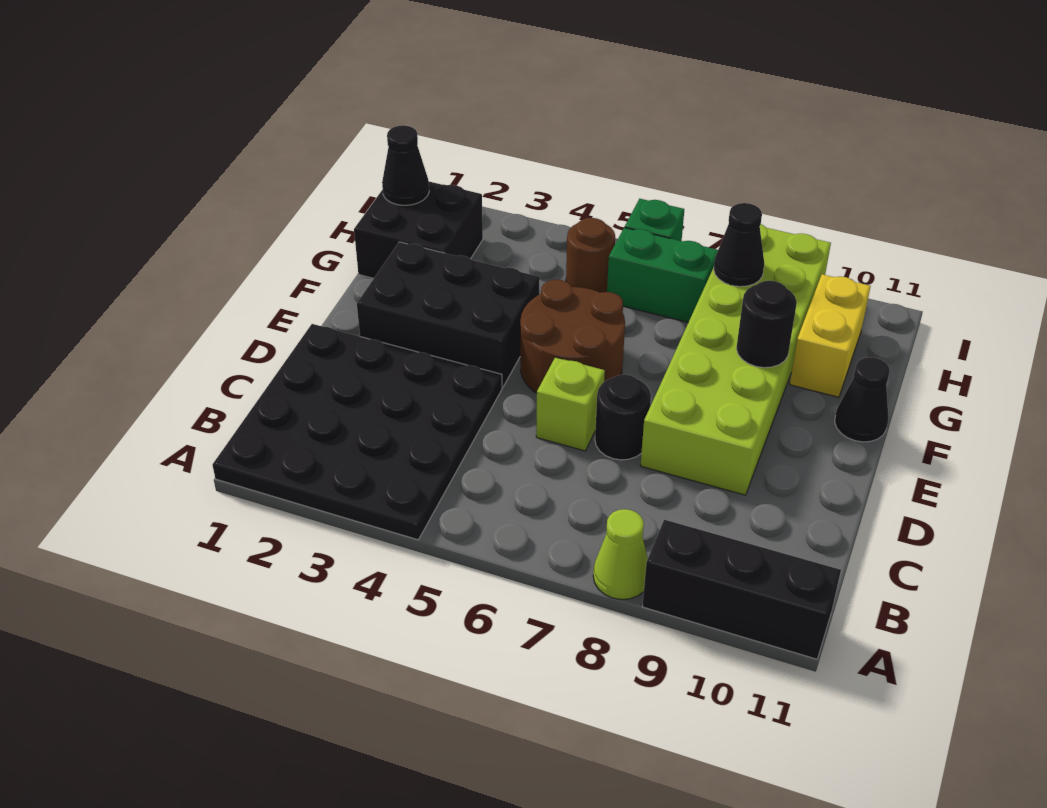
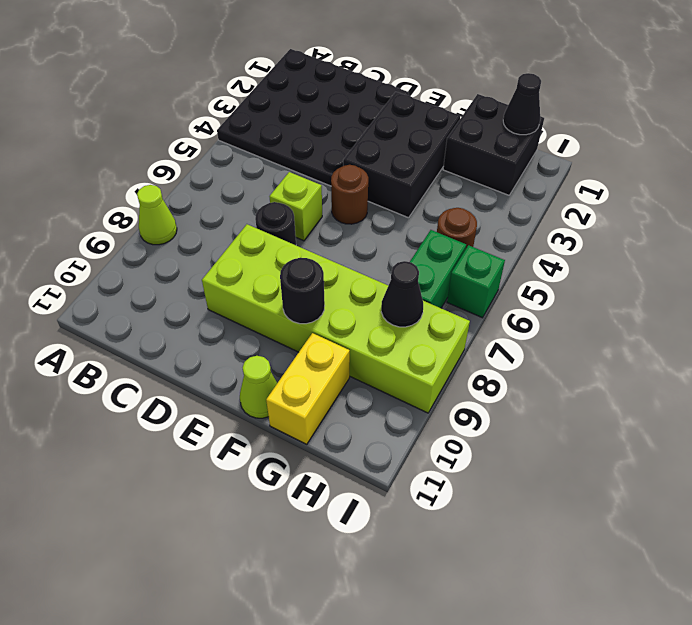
black brick A9:A11 level 1 -> none
brown round brick E5:F6 level 1 -> brown round brick E5 level 1
black cone F11 level 1 -> lime cone F11 level 1
yellow brick G10:H10 level 1 -> yellow brick G10:G11 level 1

